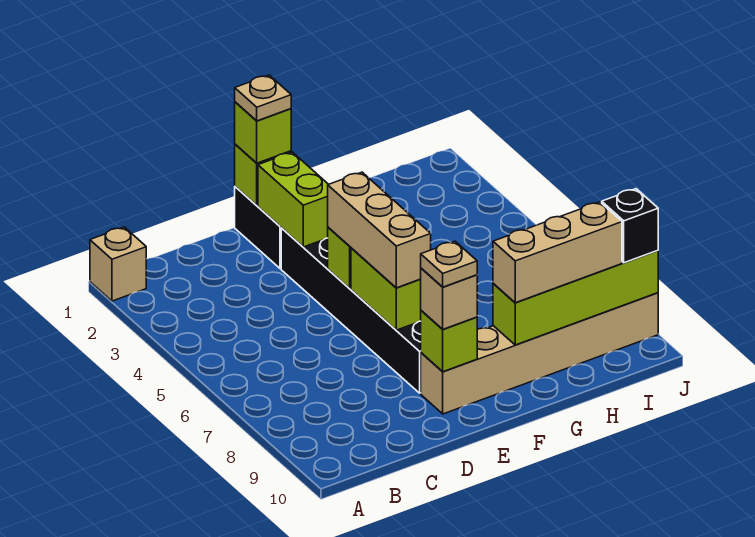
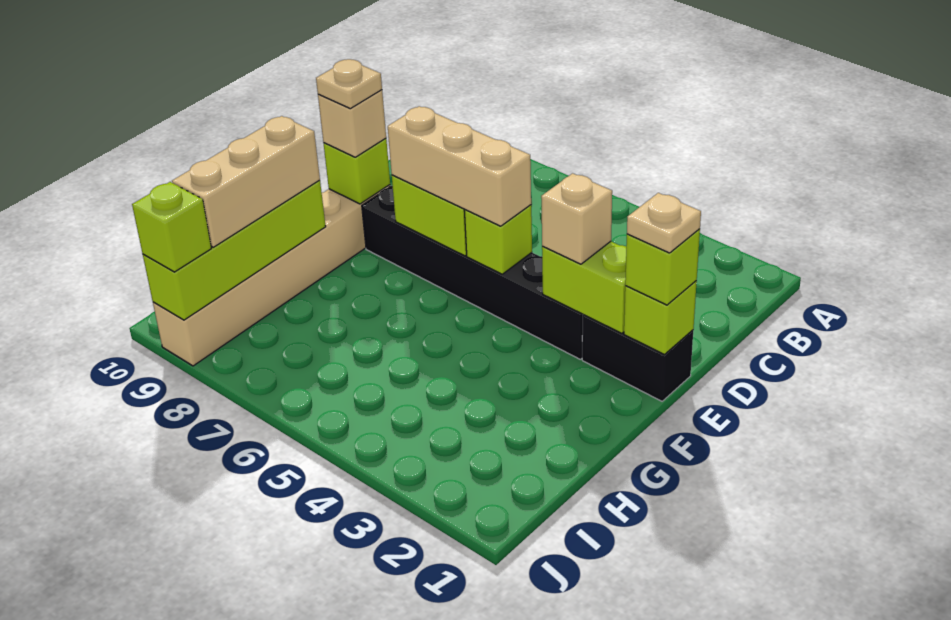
tan brick A1 level 1 -> tan brick E3 level 3
black brick J9 level 3 -> lime brick J9 level 3

